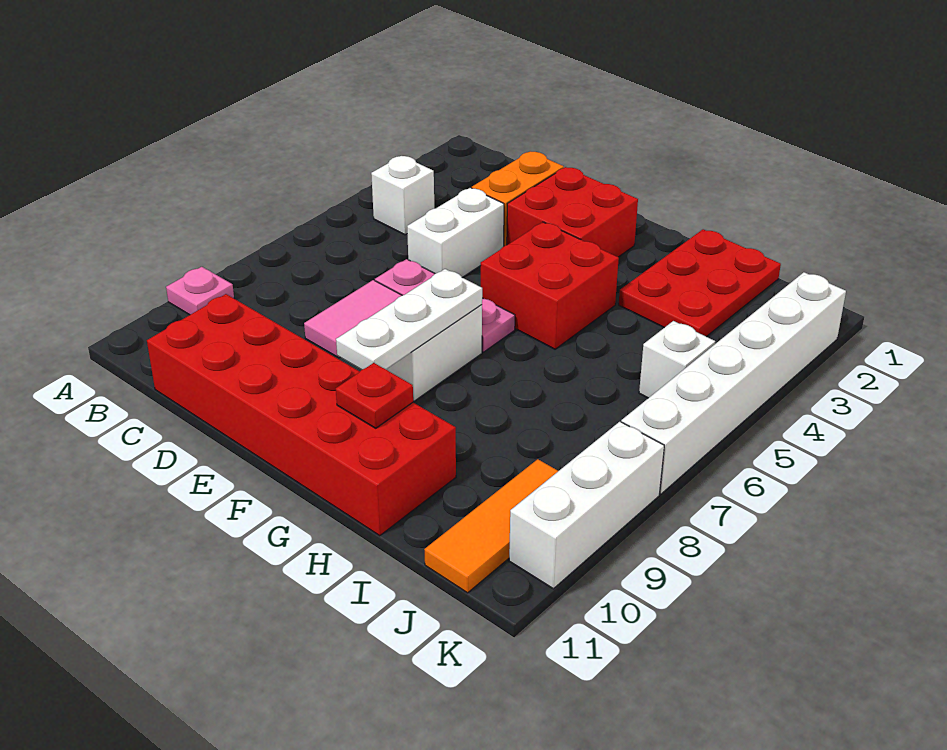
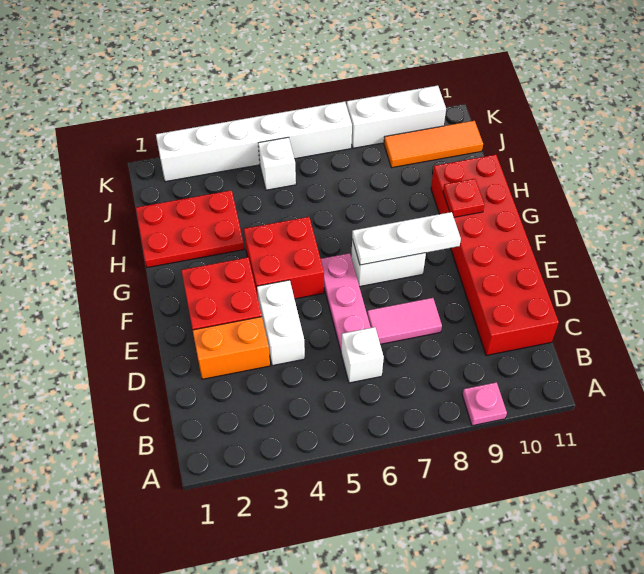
white brick B4 level 1 -> white brick C6 level 1
white brick D4:D5 level 1 -> white brick D4:E4 level 1

